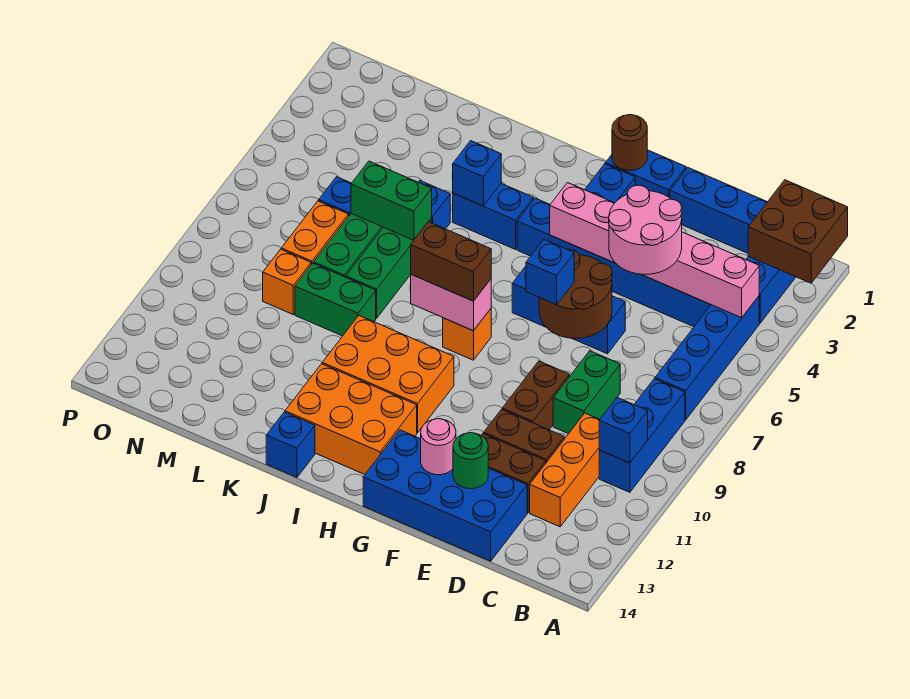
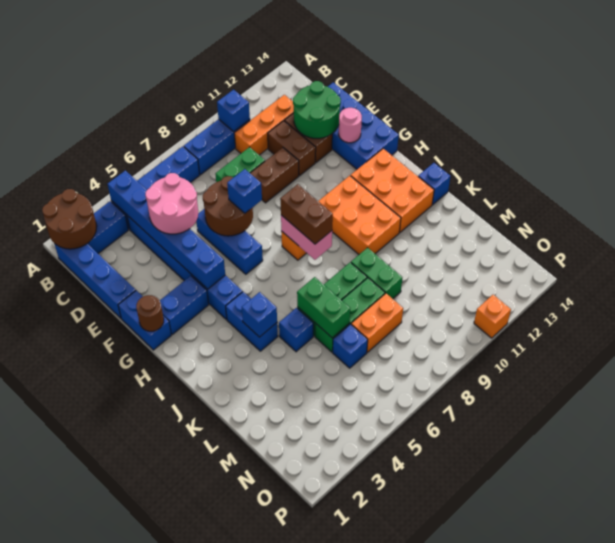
brown brick A1:B2 level 2 -> brown round brick A1:B2 level 2
pink brick B4:G4 level 2 -> blue brick B4:G4 level 2
green round brick E13 level 2 -> green round brick D12:E13 level 2
orange brick M9 level 1 -> orange brick P11 level 1

